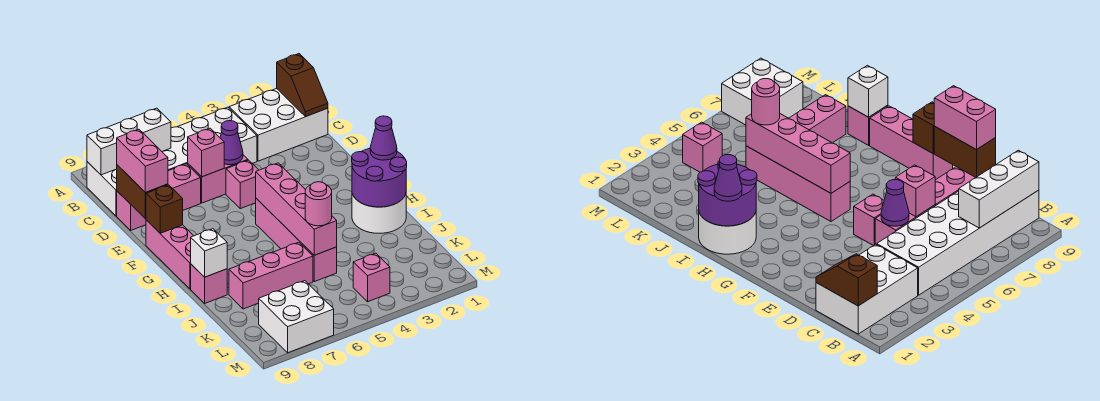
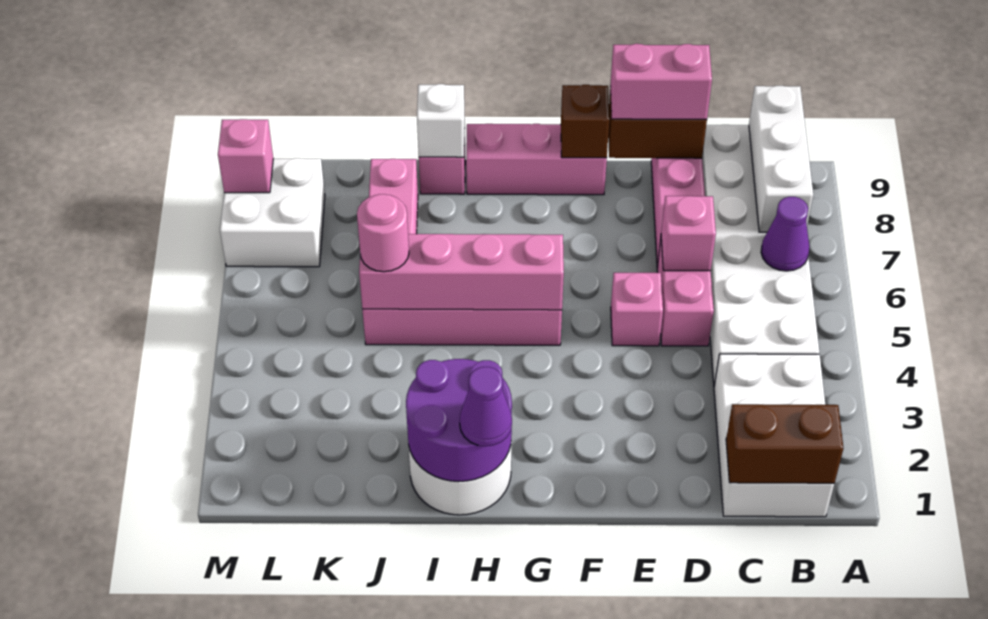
brown slope B1:C1 level 2 top B -> brown brick B1:C1 level 2
purple cone D5 level 2 -> purple cone B6 level 2
pink brick L4 level 1 -> pink brick M8 level 2

